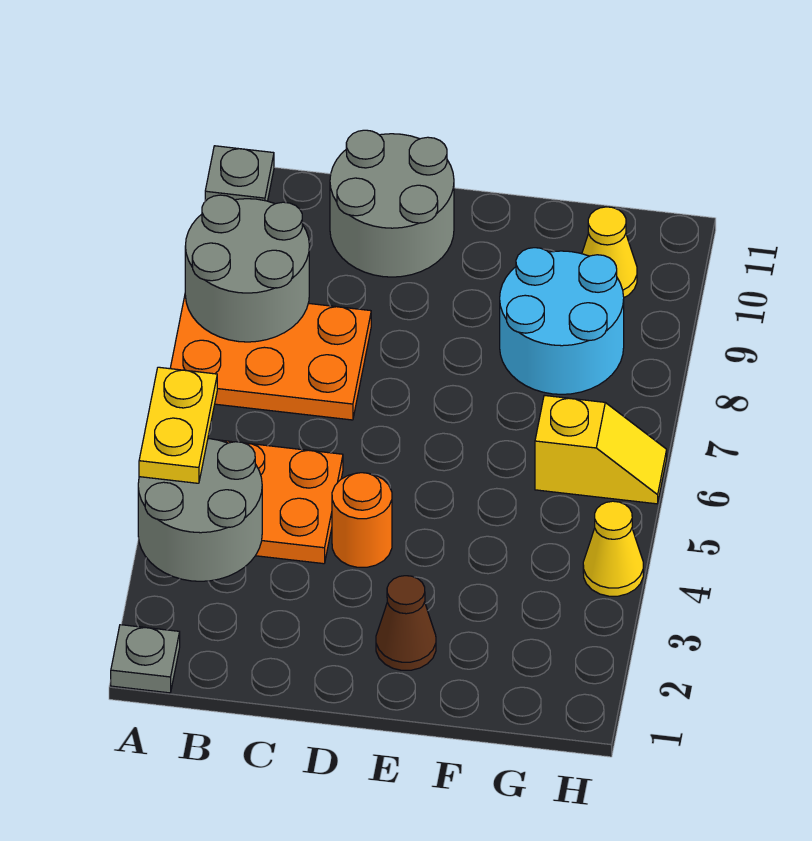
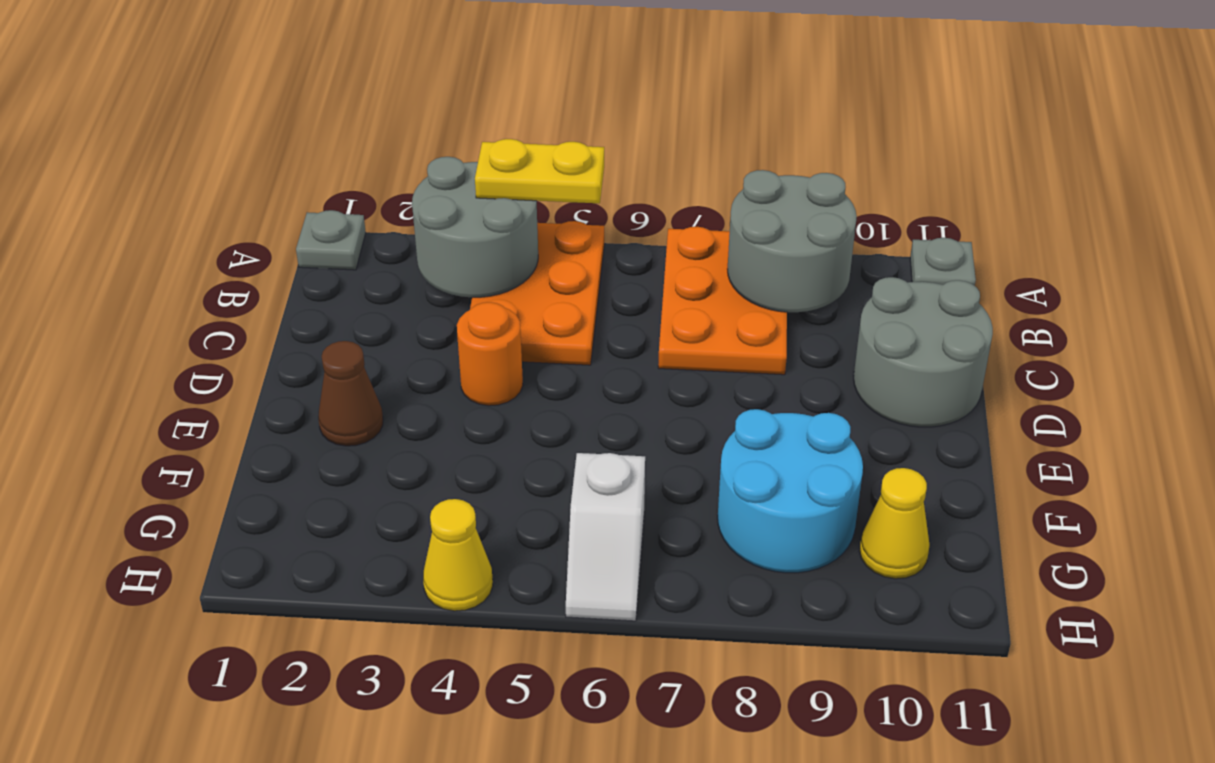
yellow slope G6:H6 level 1 top G -> white slope G6:H6 level 1 top G

